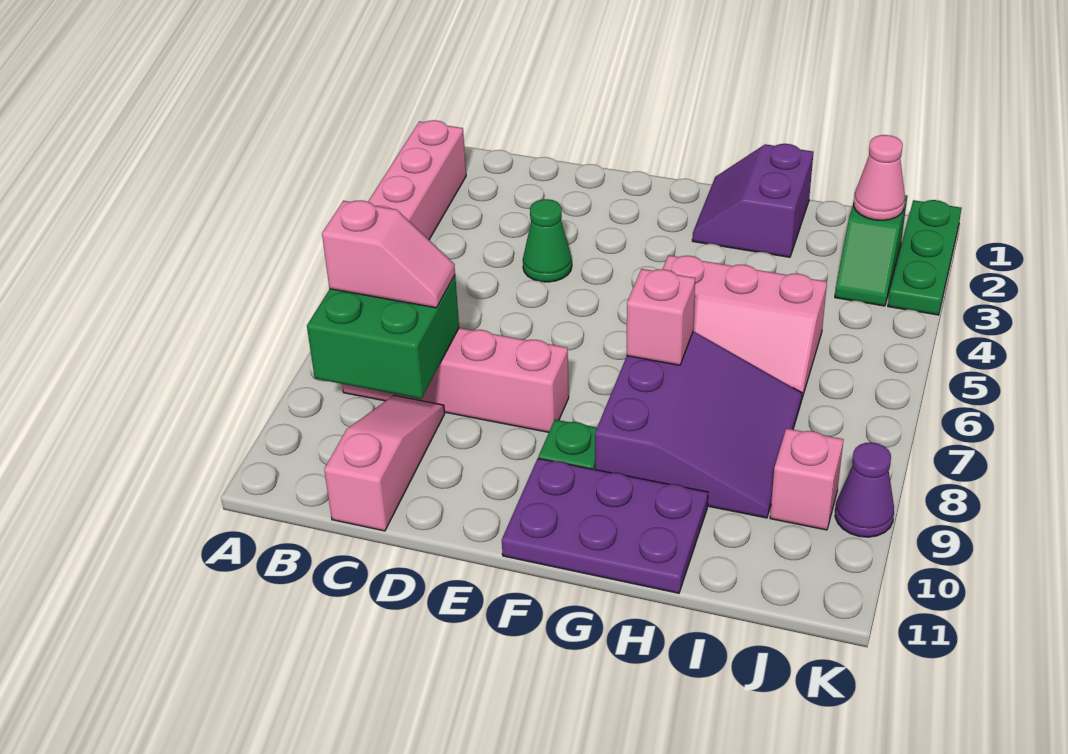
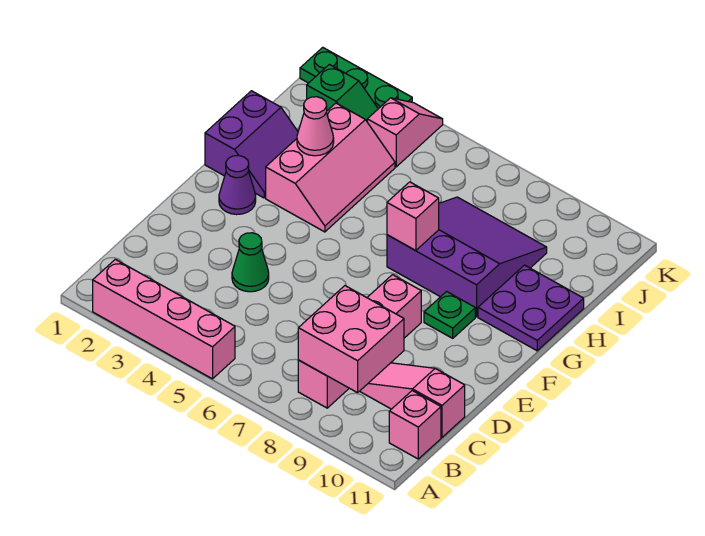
green brick B8:C9 level 2 -> pink brick B8:C9 level 2
pink slope B8:C8 level 3 top B -> pink slope J4:K4 level 1 top J
purple plate F10:H11 level 1 -> purple plate G10:H11 level 1
purple slope G1:H2 level 1 top H -> purple slope G1:H2 level 1 top 1
pink slope G5:I6 level 1 top 5 -> pink slope G3:I4 level 1 top 3
pink cone J2 level 2 -> pink cone H3 level 2
pink brick J9 level 1 -> pink brick B11 level 1
purple cone K9 level 1 -> purple cone F2 level 1

